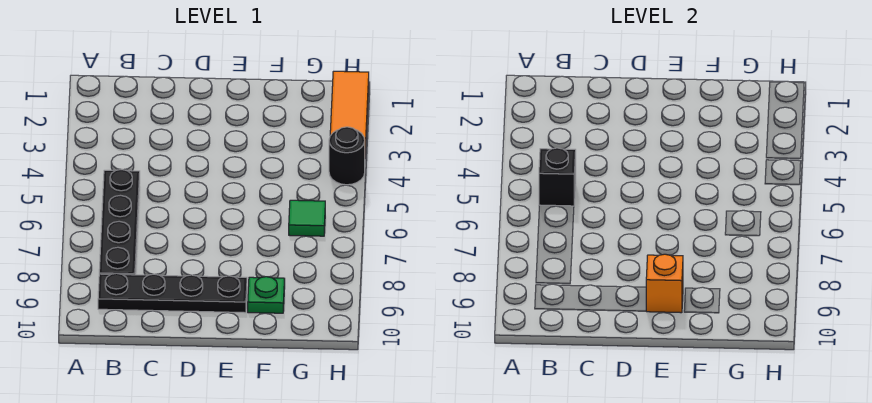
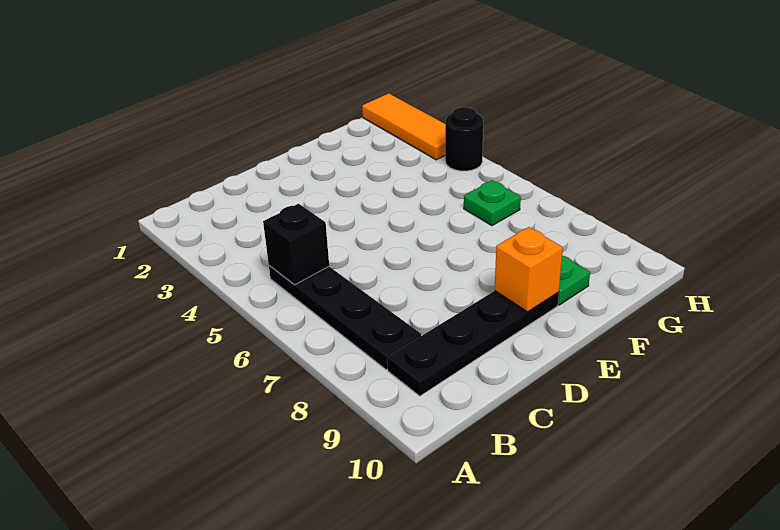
green tile G6 level 1 -> green plate G6 level 1

